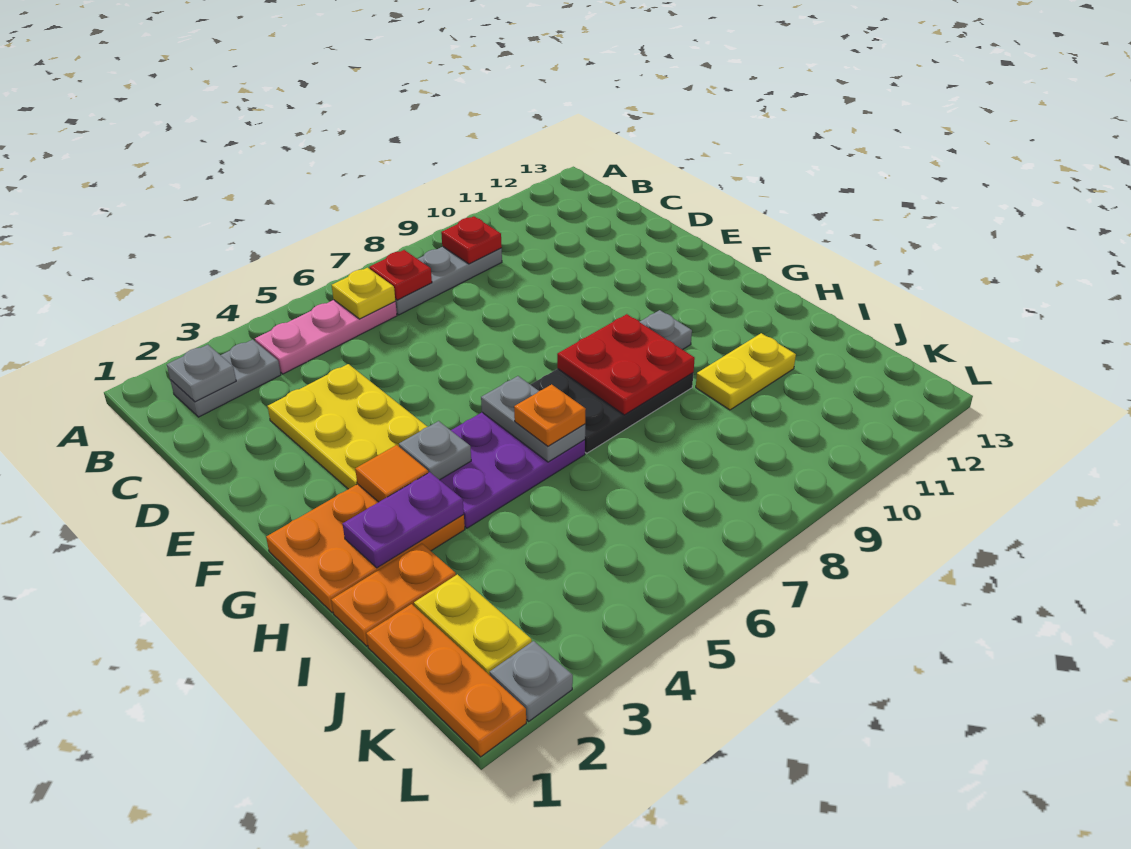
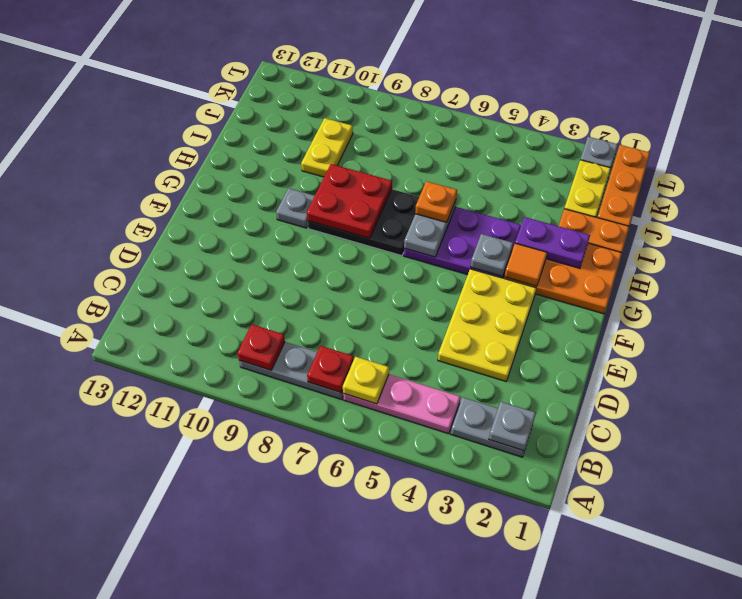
yellow plate I10:I11 level 1 -> yellow plate I10:J10 level 1

